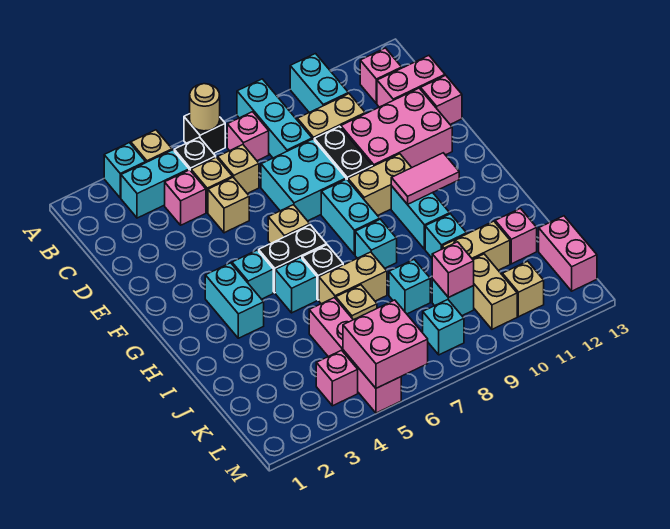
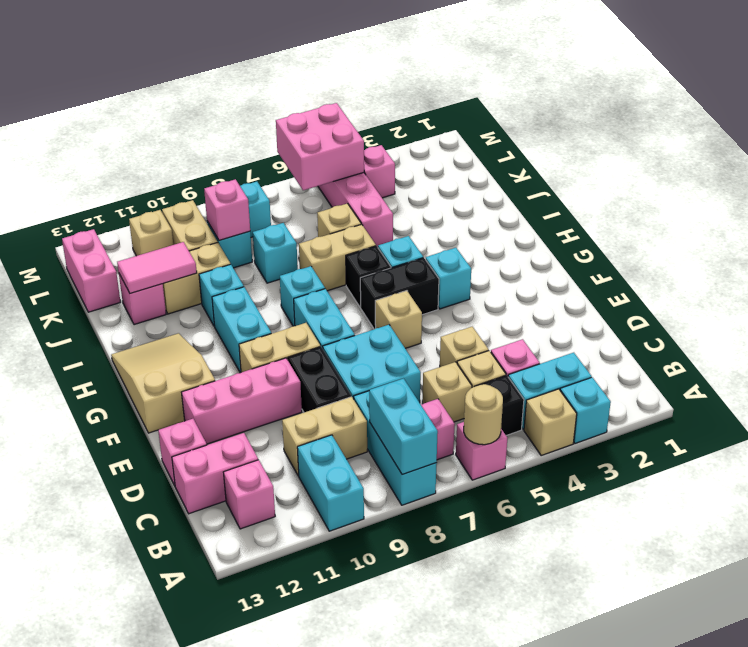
black brick A6 level 1 -> pink brick A6 level 1
pink brick D10:E12 level 1 -> pink brick E10:E12 level 1
none -> tan slope F12:H13 level 1 top F
cyan brick G3:H3 level 1 -> cyan brick A8:B8 level 2
pink tile G10:G11 level 2 -> pink tile J11:J12 level 2

